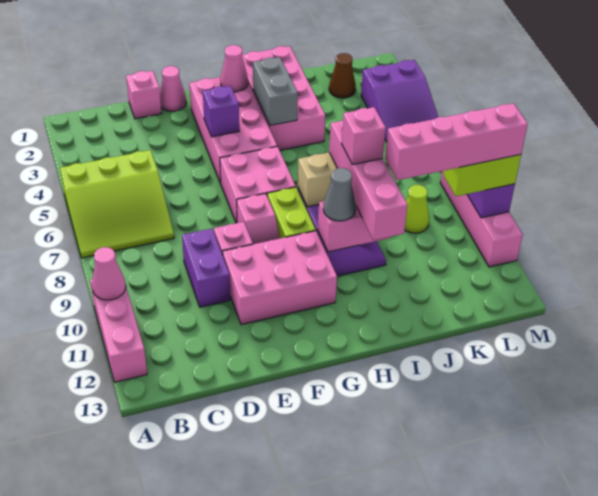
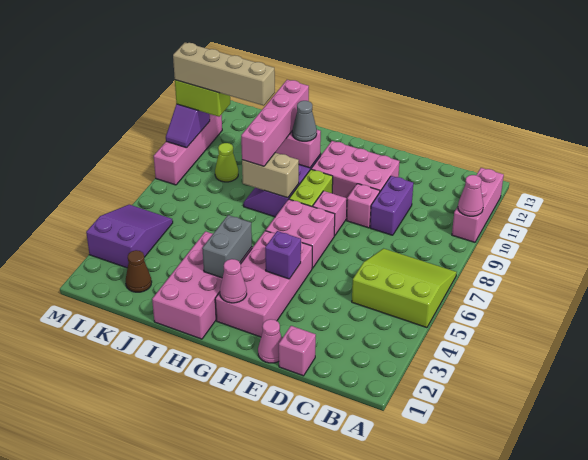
pink brick I9 level 4 -> none
pink brick J10:M10 level 4 -> tan brick J10:M10 level 4

